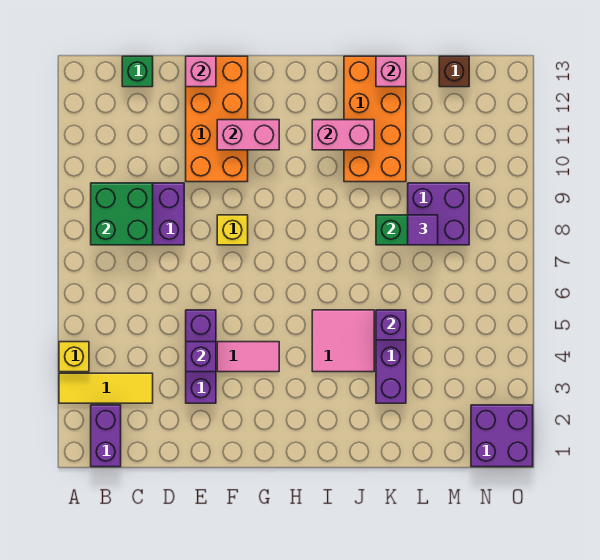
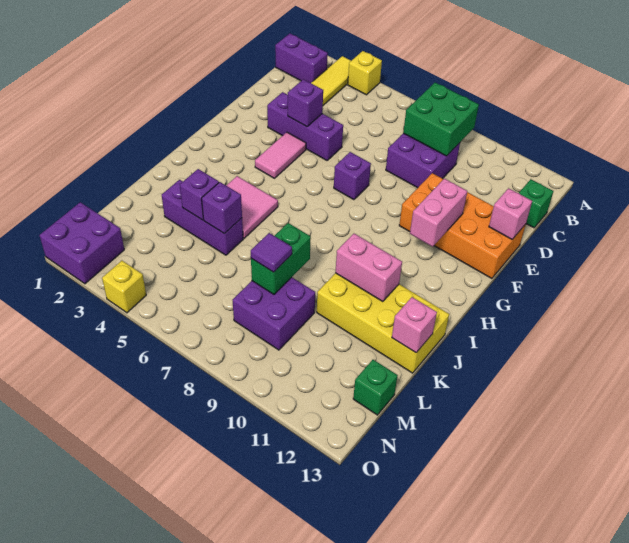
none -> purple brick F7 level 1
yellow brick F8 level 1 -> yellow brick O4 level 1
pink brick I11:J11 level 2 -> pink brick J10:J11 level 2
orange brick J10:K13 level 1 -> yellow brick J10:K13 level 1
none -> purple brick K4 level 2
brown brick M13 level 1 -> green brick M13 level 1

